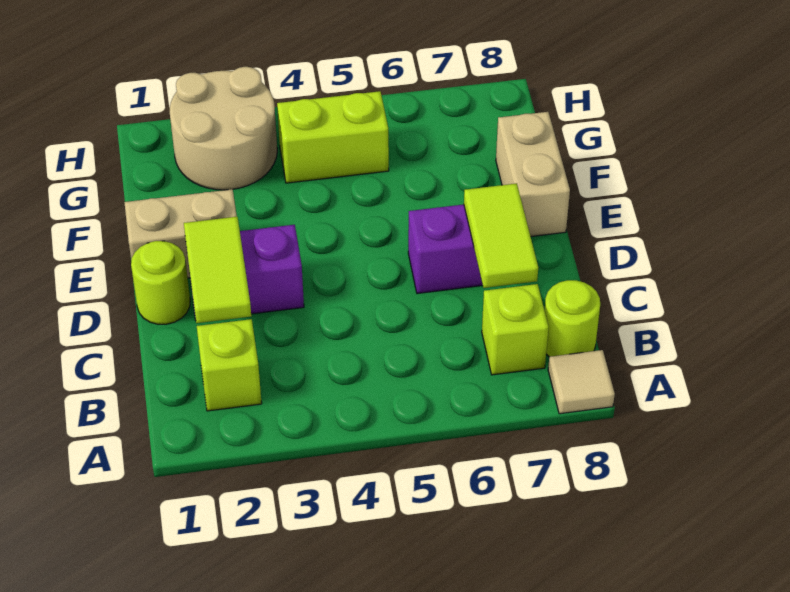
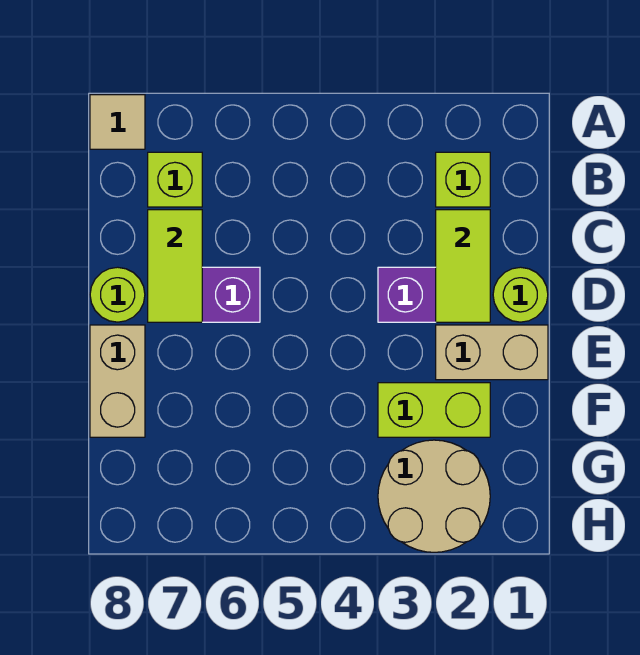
lime round brick B8 level 1 -> lime round brick D8 level 1
lime brick G4:G5 level 1 -> lime brick F2:F3 level 1

